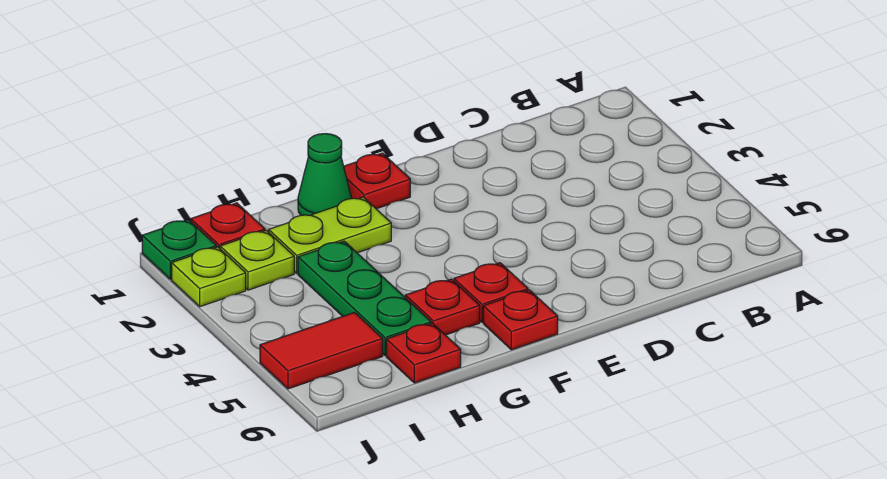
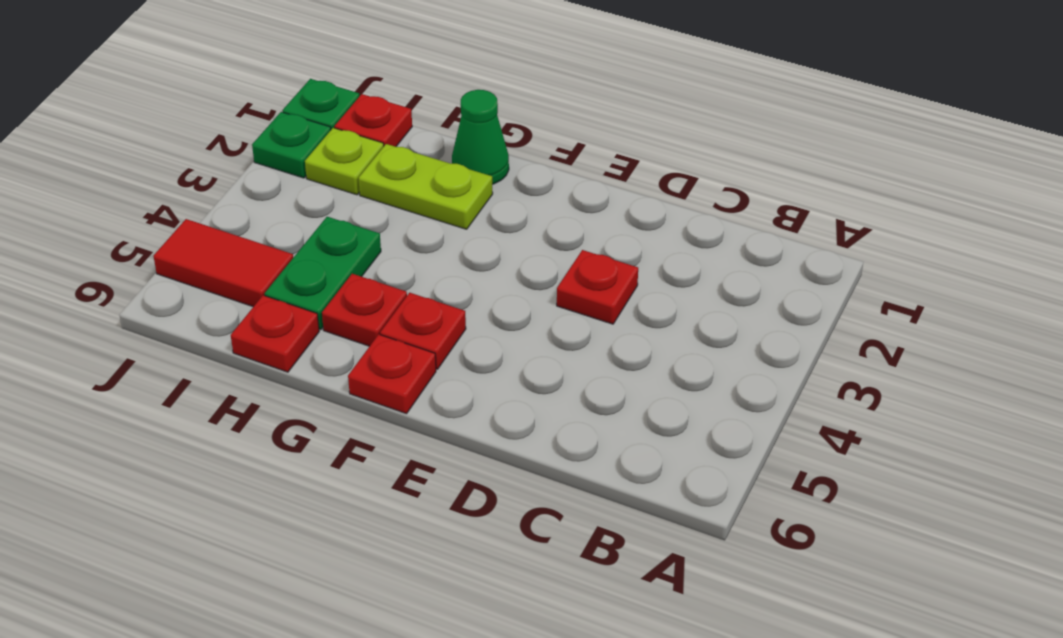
red plate F1 level 1 -> red plate D3 level 1
green plate H3:H5 level 1 -> green plate H4:H5 level 1
lime plate J2 level 1 -> green plate J2 level 1

